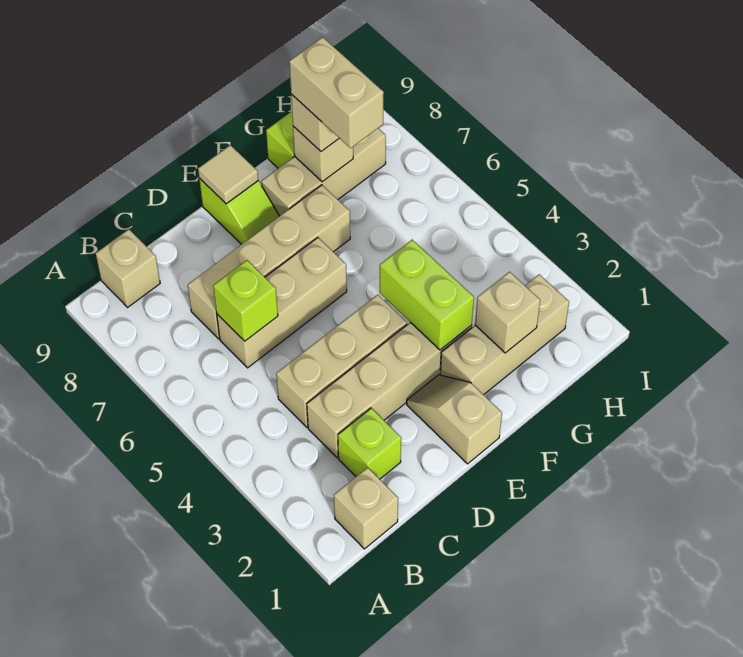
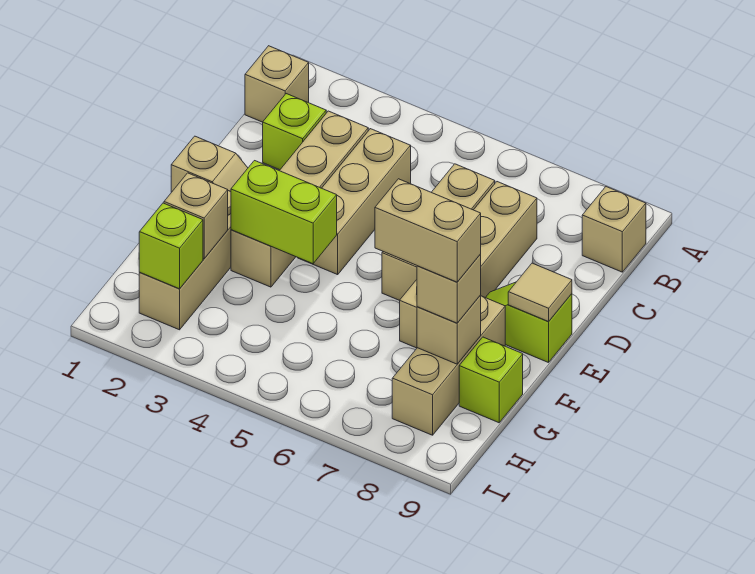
lime brick C6 level 2 -> lime brick H2 level 2

